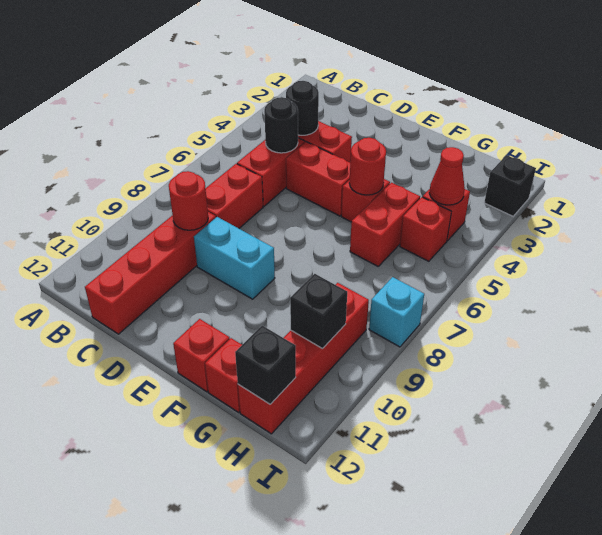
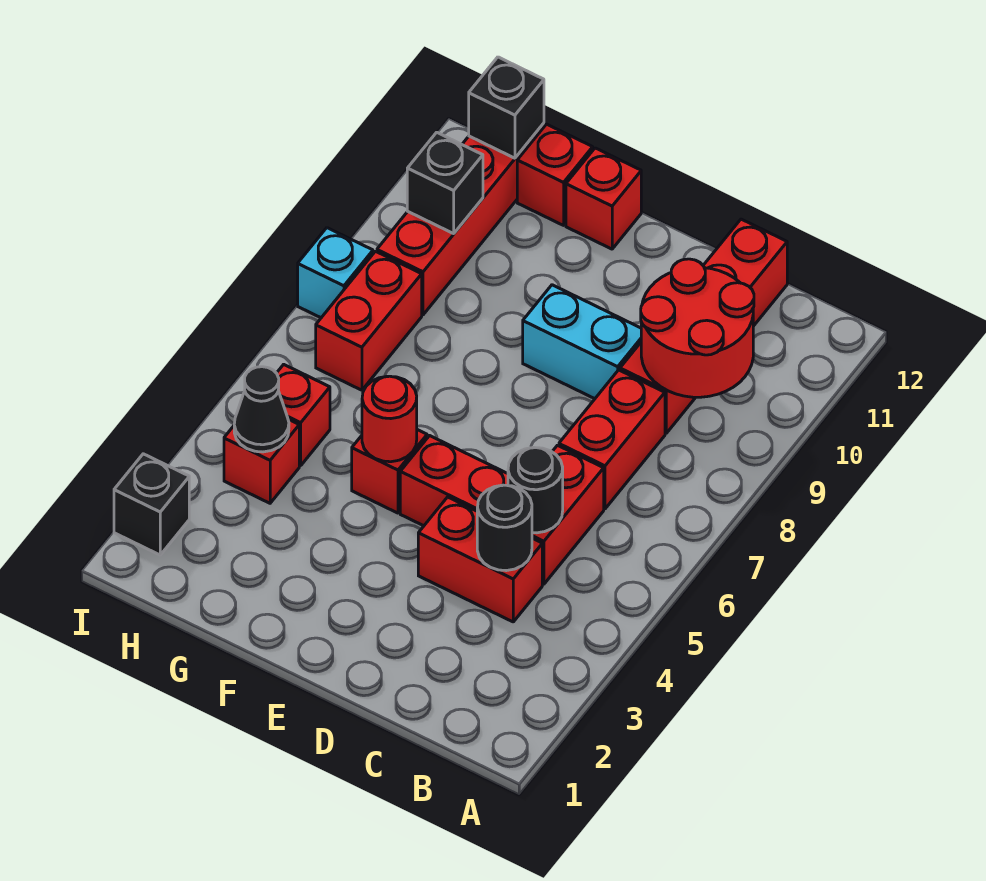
red round brick C9 level 2 -> red round brick B9:C10 level 2
red brick G5:G6 level 1 -> red brick H7:H8 level 1
red cone H4 level 2 -> black cone H4 level 2

